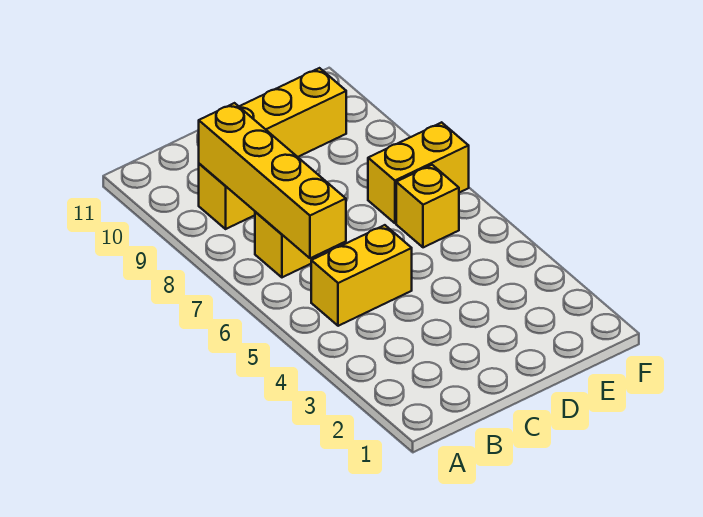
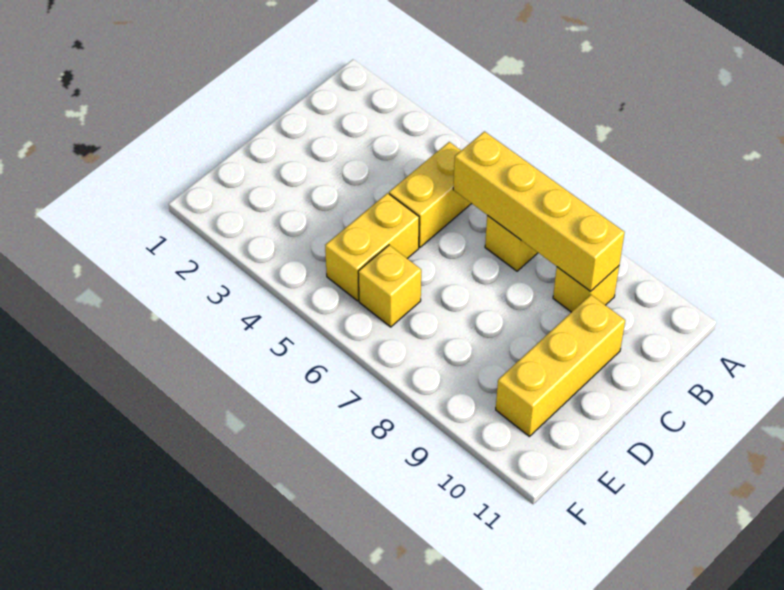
yellow brick E7:F7 level 1 -> yellow brick D5:E5 level 1

